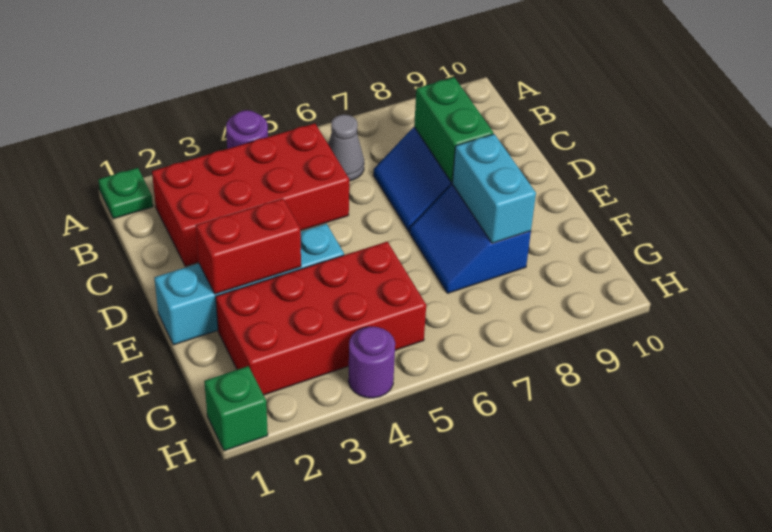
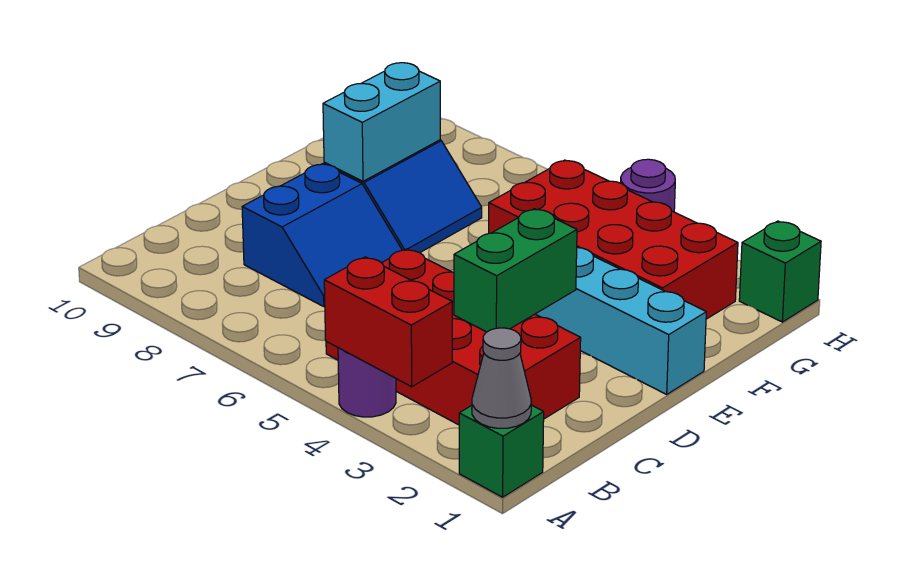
green plate A1 level 1 -> green brick A1 level 1
grey cone B6 level 1 -> grey cone A1 level 2
green brick C8:D8 level 2 -> green brick C3:D3 level 2
red brick E2:E3 level 2 -> red brick A3:A4 level 2

